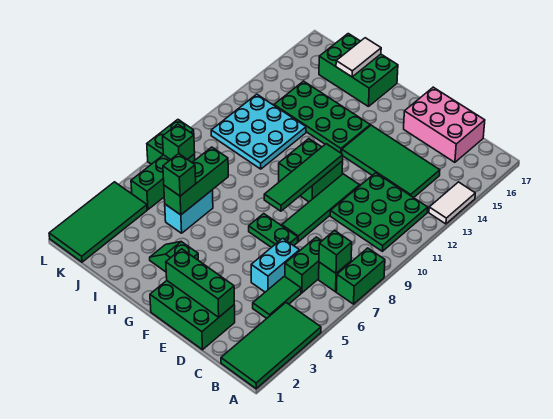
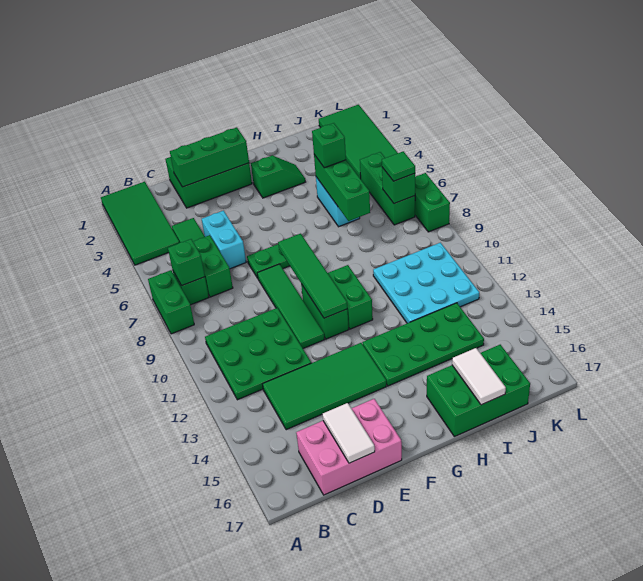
white tile A13:A14 level 1 -> white tile D16:D17 level 2
none -> green tile K7 level 3

